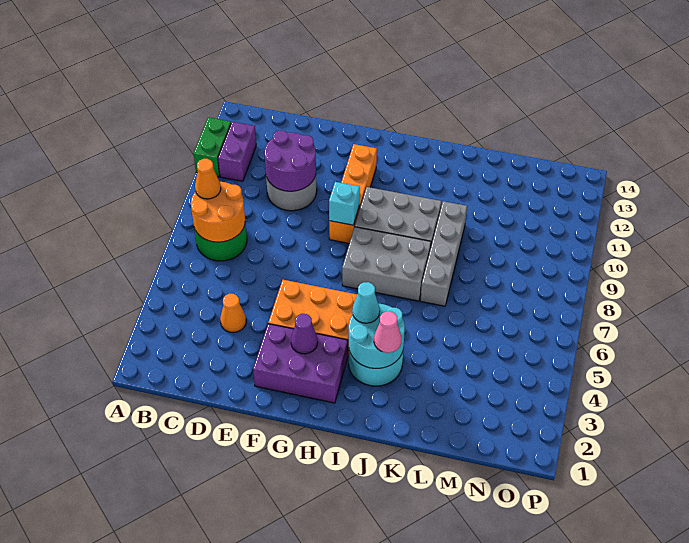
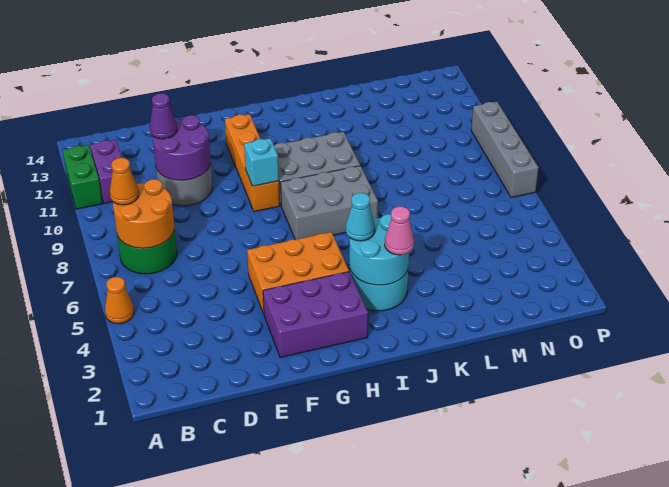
orange cone D4 level 1 -> orange cone A5 level 1
purple cone G3 level 2 -> purple cone D11 level 3
grey brick K7:K10 level 1 -> grey brick P7:P10 level 1

